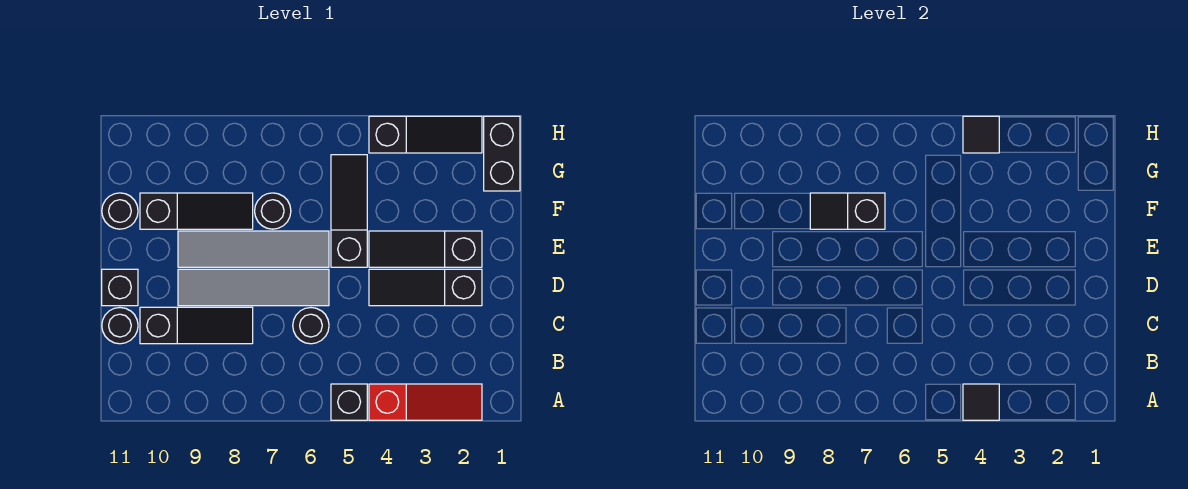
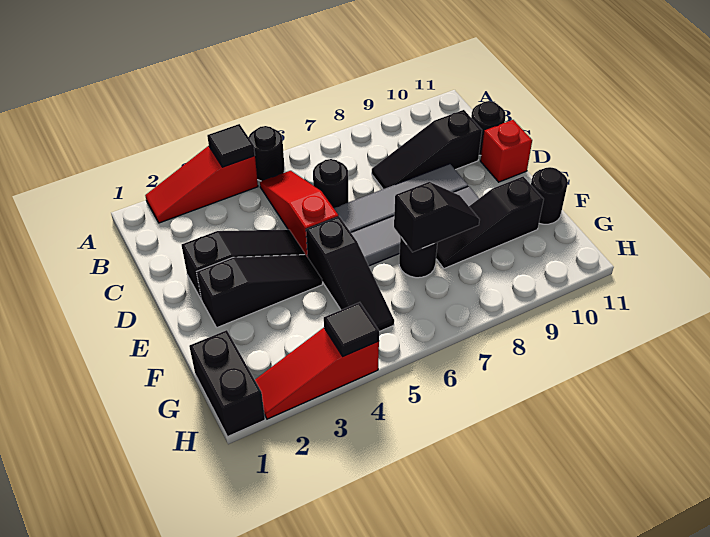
black brick A5 level 1 -> black round brick A5 level 1
none -> red slope B5:D5 level 1 top D
black brick D11 level 1 -> red brick D11 level 1
black slope H2:H4 level 1 top 4 -> red slope H2:H4 level 1 top 4

